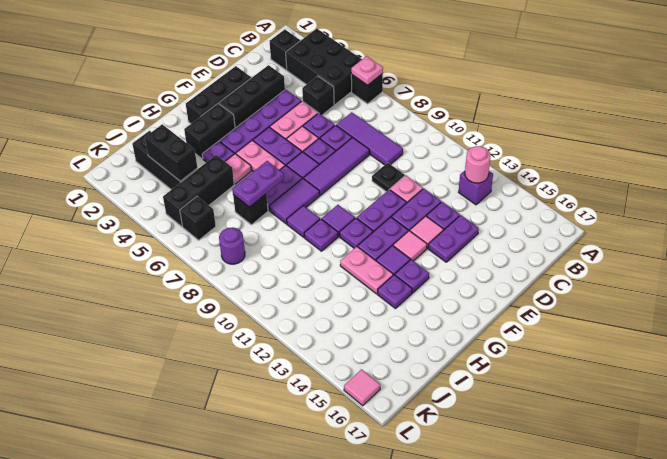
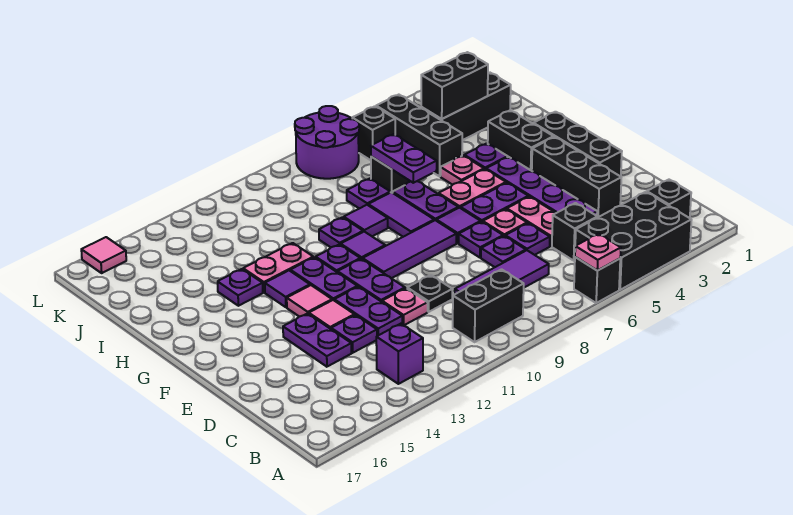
none -> black brick B9:B10 level 1
pink round brick B13 level 2 -> none
purple tile D8:F8 level 1 -> purple tile F8:F10 level 1
purple plate G14 level 1 -> purple plate I8 level 1
purple round brick K8 level 1 -> purple round brick K7:L8 level 1

